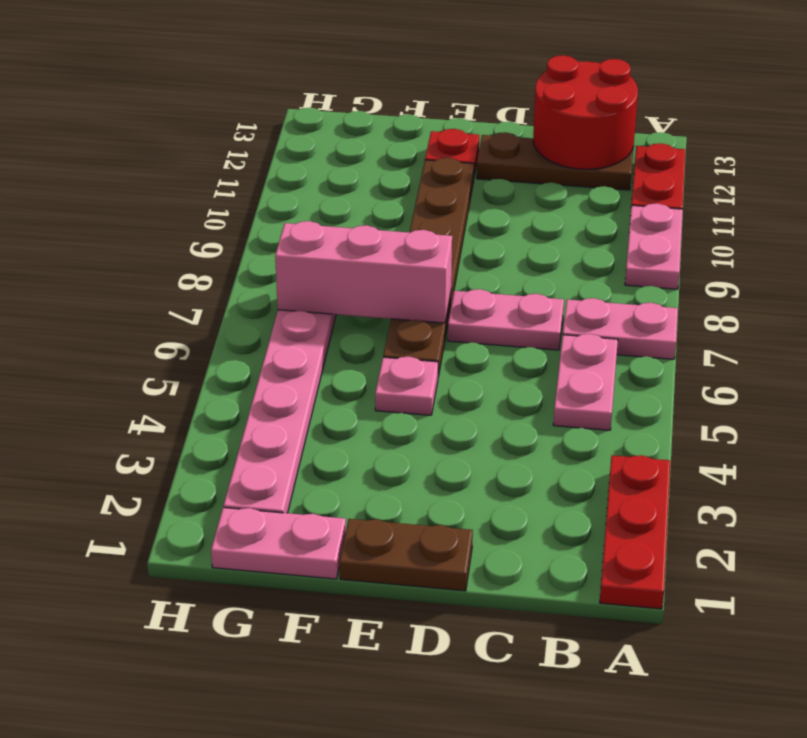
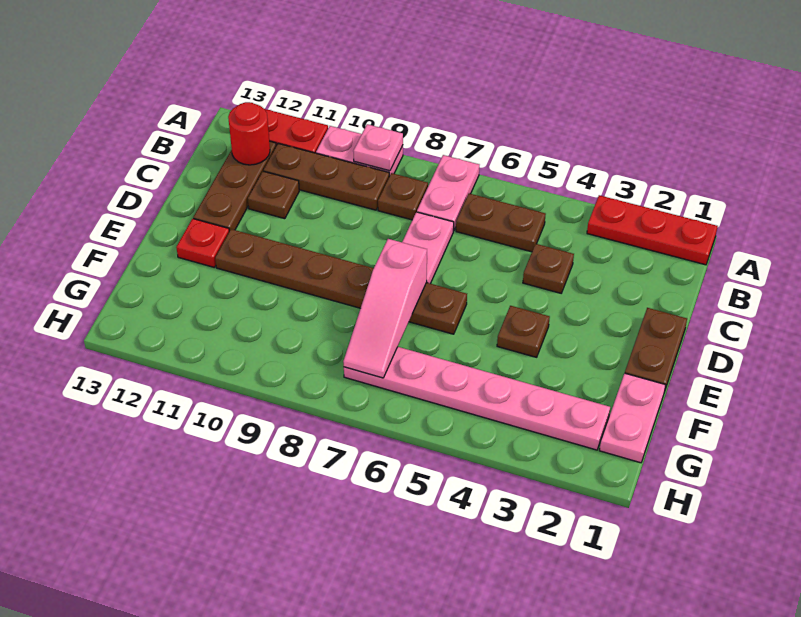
pink plate B5:B6 level 1 -> brown plate B5:B6 level 1
none -> brown plate B8 level 1
none -> brown plate B9:B11 level 1
red round brick B12:C13 level 2 -> red round brick B12 level 2
none -> brown plate C4 level 1
none -> brown plate C11 level 1
none -> brown plate E4 level 1
pink plate E5 level 1 -> pink plate A9 level 2
pink brick E7:G7 level 2 -> pink slope E7:G7 level 2 top E

